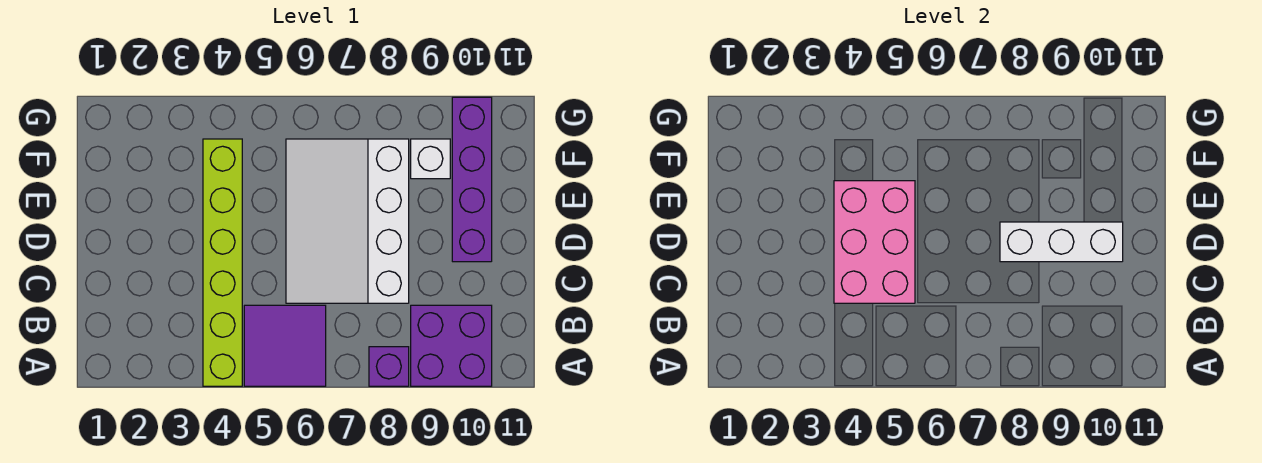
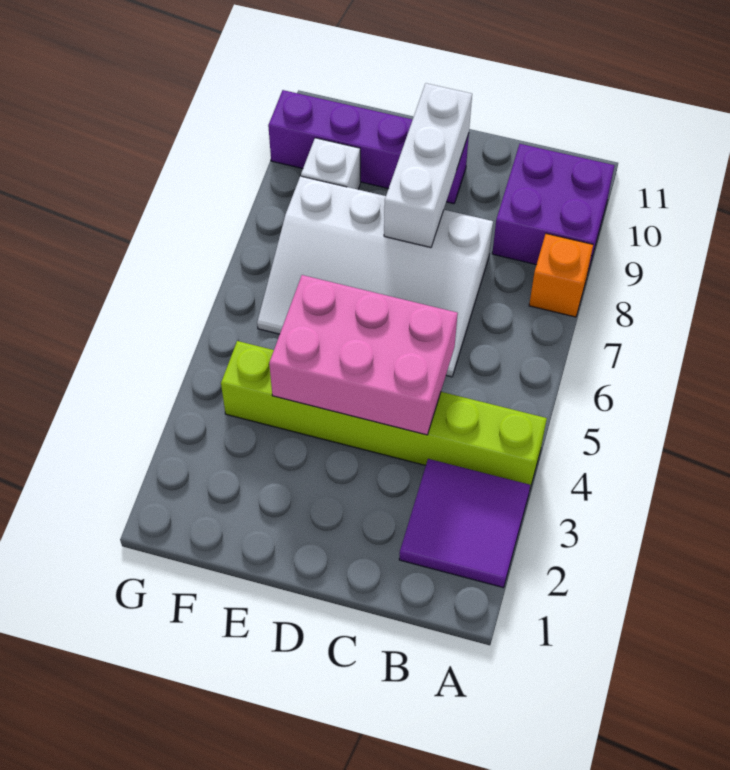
purple tile A5:B6 level 1 -> purple tile A2:B3 level 1
purple brick A8 level 1 -> orange brick A8 level 1

